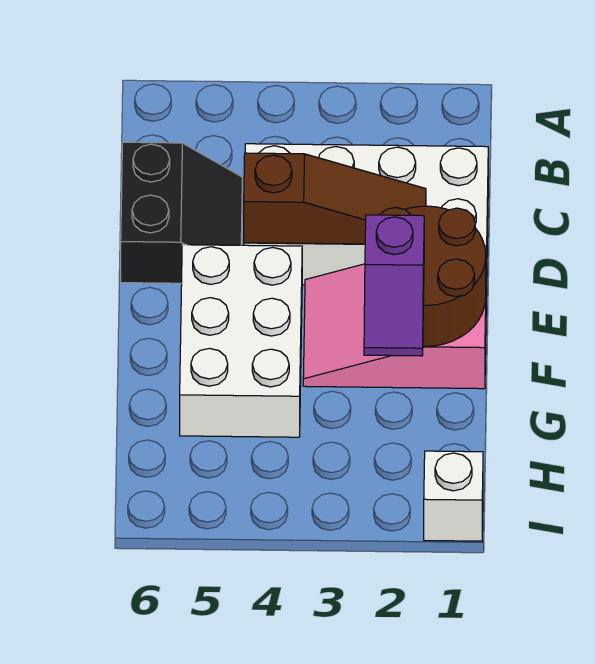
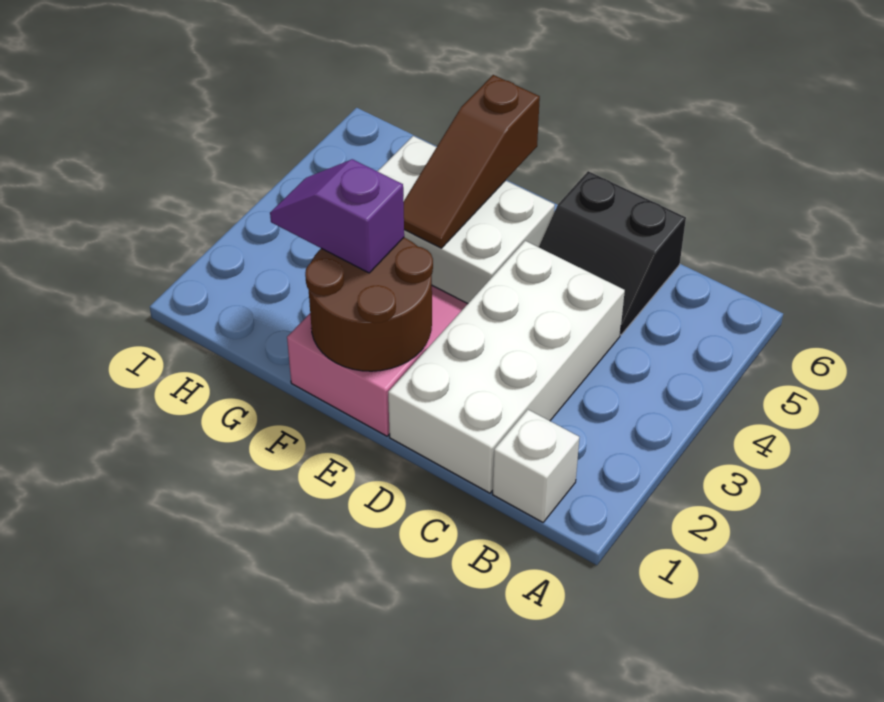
brown slope D2:D4 level 2 top 4 -> brown slope F4:F6 level 2 top 6
white brick I1 level 1 -> white brick B1 level 1

